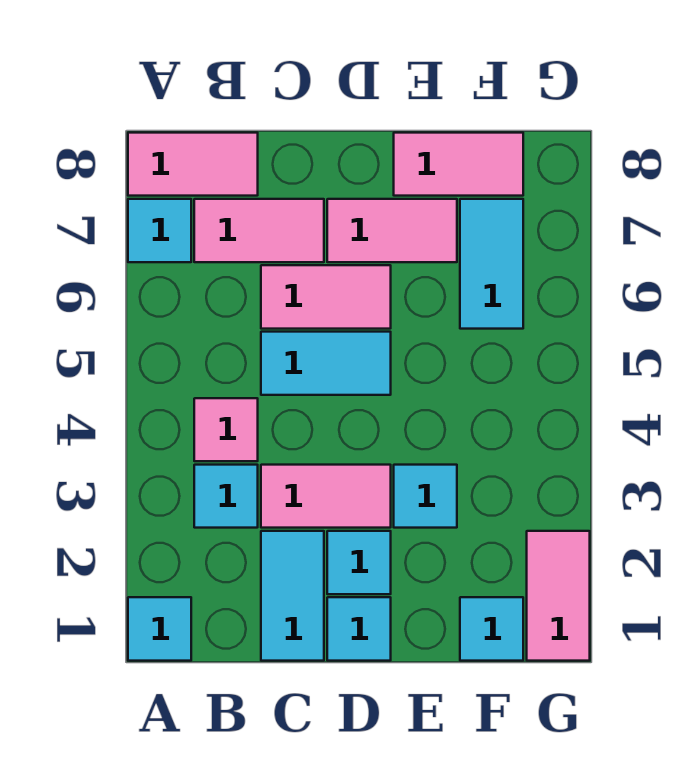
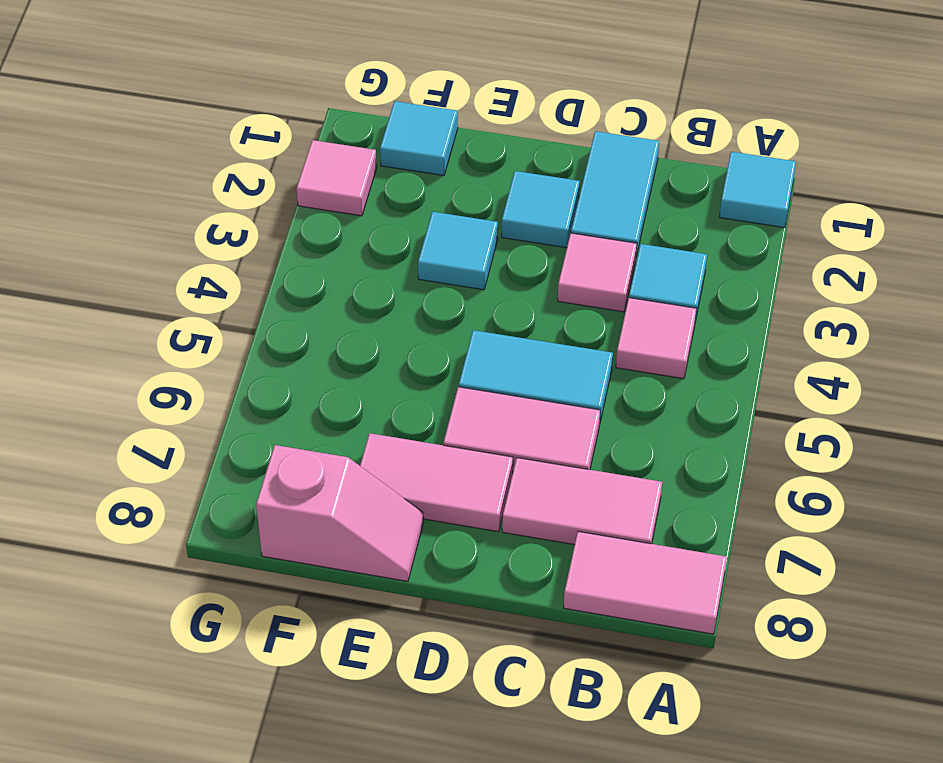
cyan tile A7 level 1 -> none
pink tile C3:D3 level 1 -> pink tile C3 level 1
cyan tile D1 level 1 -> none
pink tile E8:F8 level 1 -> pink slope E8:F8 level 1 top F
cyan tile F6:F7 level 1 -> none
pink tile G1:G2 level 1 -> pink tile G2 level 1

